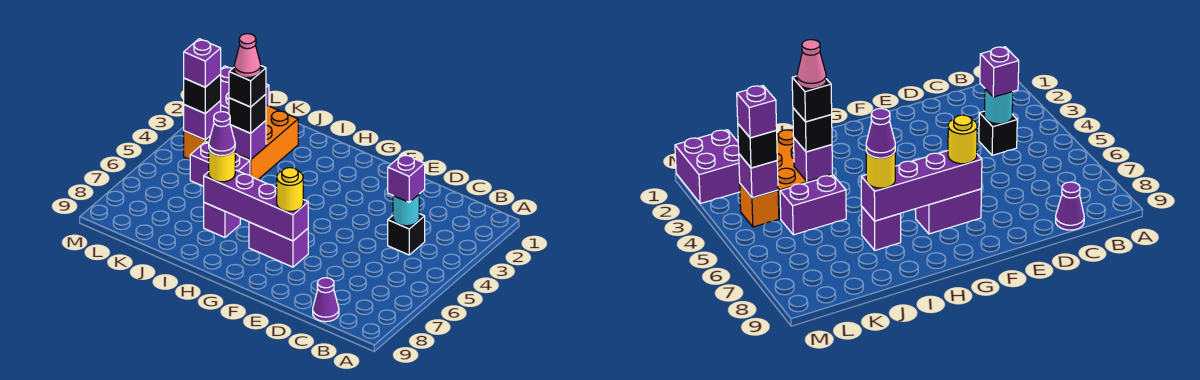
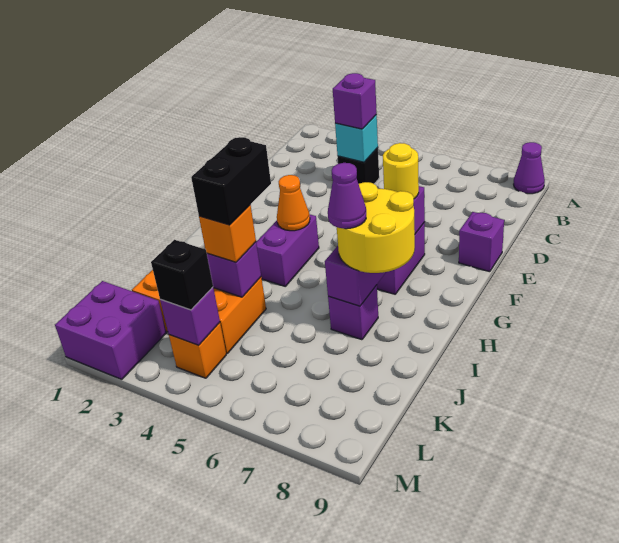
cyan round brick C4 level 2 -> cyan brick C4 level 2
purple cone C9 level 1 -> purple cone A9 level 1
none -> orange cone G4 level 2
yellow round brick I7 level 3 -> yellow round brick H7:I8 level 3
black brick J4 level 3 -> orange brick J4 level 3
black brick J4 level 4 -> black brick I4:J4 level 4
pink cone J4 level 5 -> none
purple brick J5:K5 level 1 -> purple brick G4:H4 level 1
purple brick L4 level 4 -> purple brick E9 level 1

